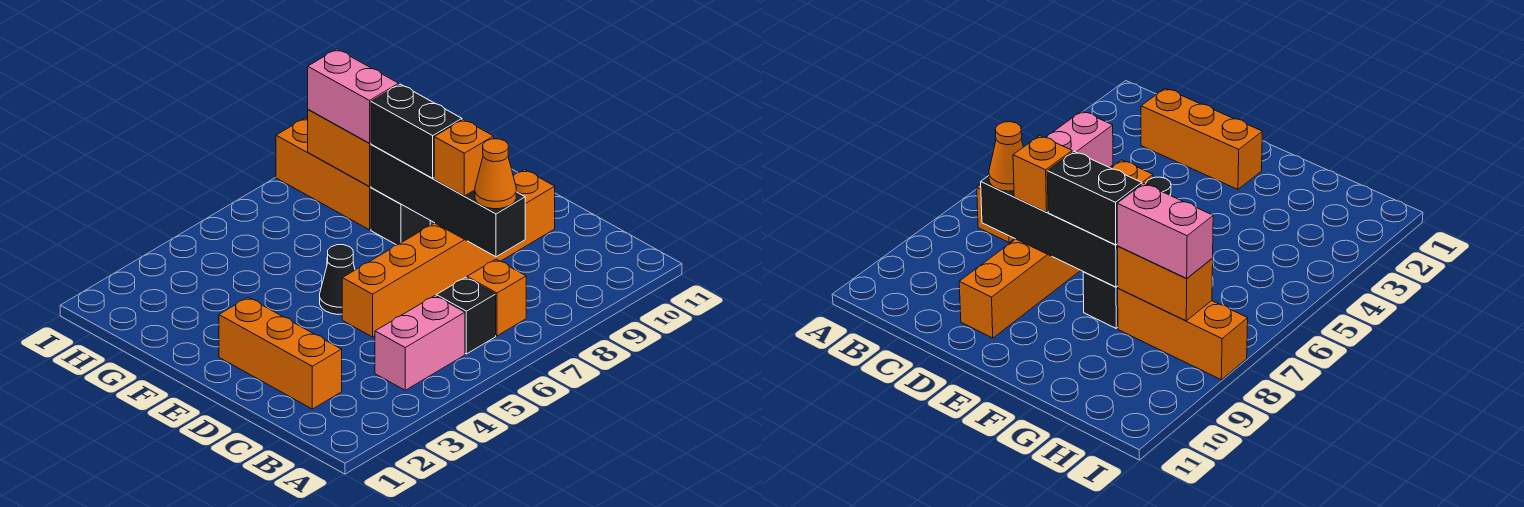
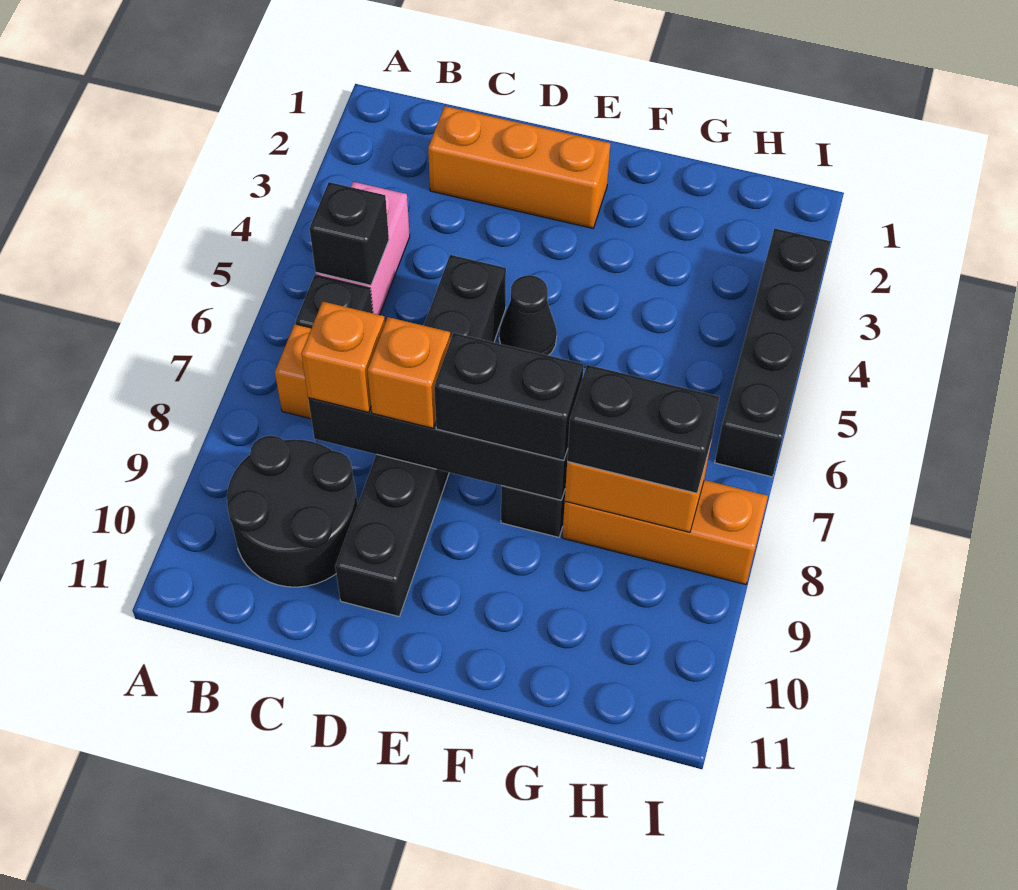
none -> black brick B5 level 2
none -> black round brick B9:C10 level 1
orange cone C8 level 3 -> orange brick C8 level 3
orange brick D5:D10 level 1 -> black brick D5:D10 level 1
pink brick G8:H8 level 3 -> black brick G8:H8 level 3
none -> black brick I3:I6 level 1

